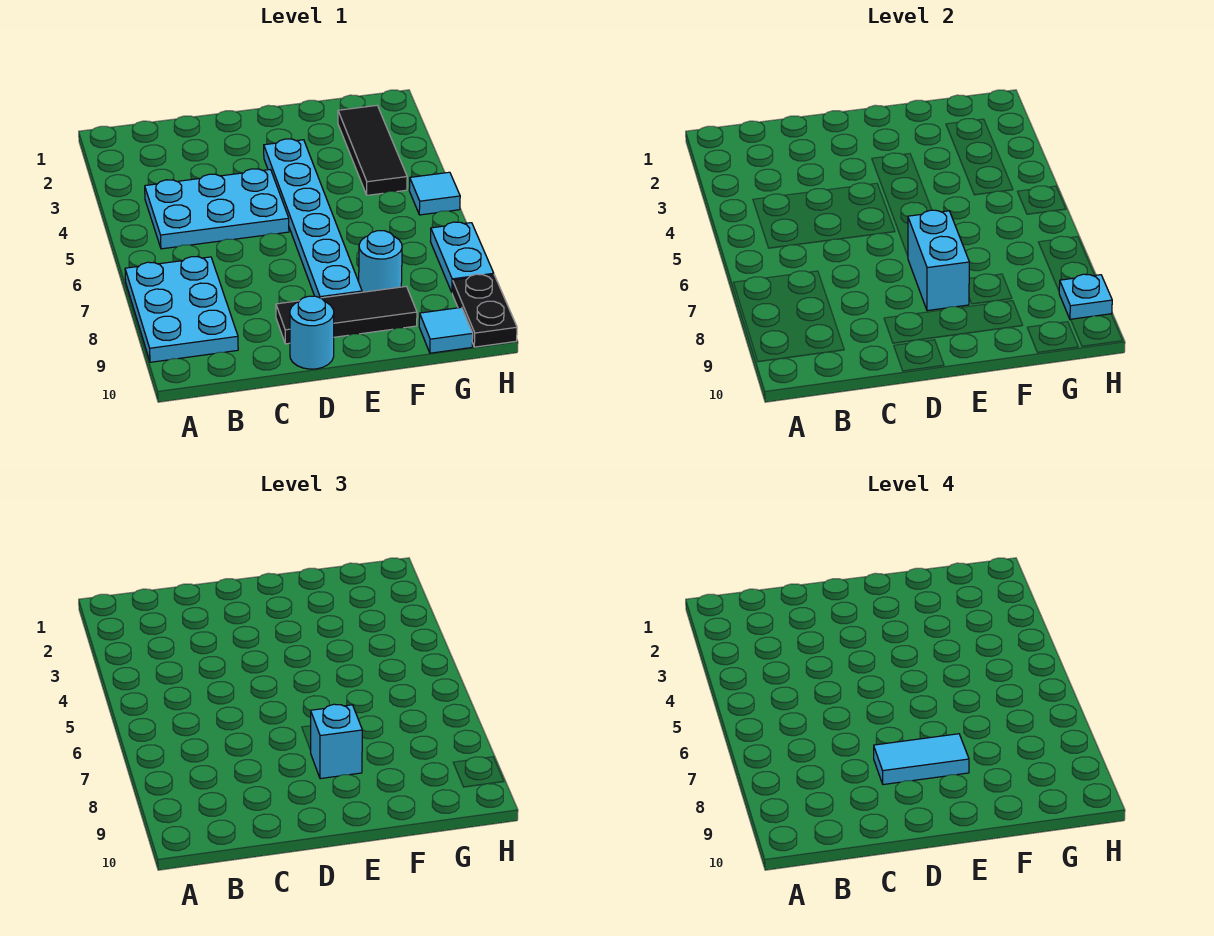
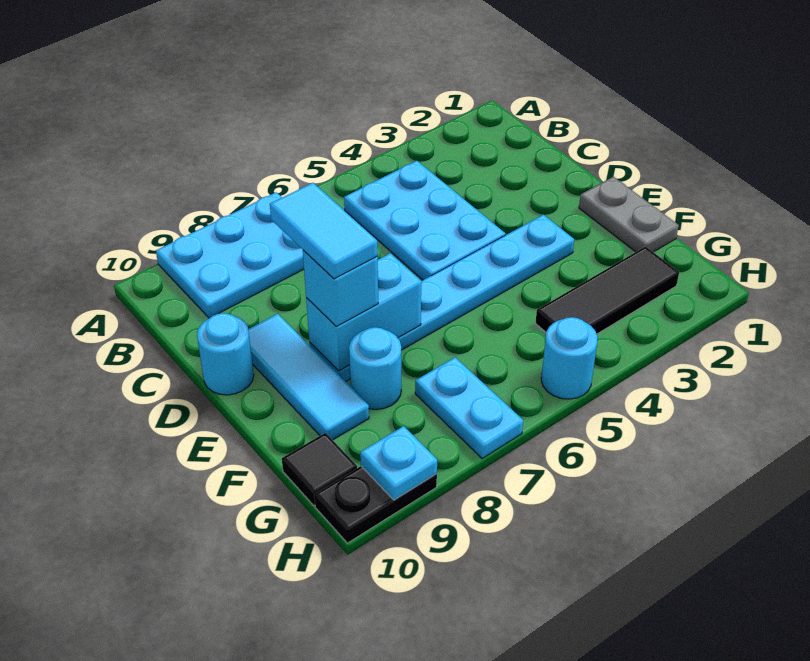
black tile D9:F9 level 1 -> cyan tile D9:F9 level 1
none -> grey plate E1:F1 level 1
cyan tile G10 level 1 -> black tile G10 level 1
cyan tile H5 level 1 -> cyan round brick H5 level 1
cyan plate H7:H8 level 1 -> cyan plate G7:H7 level 1

